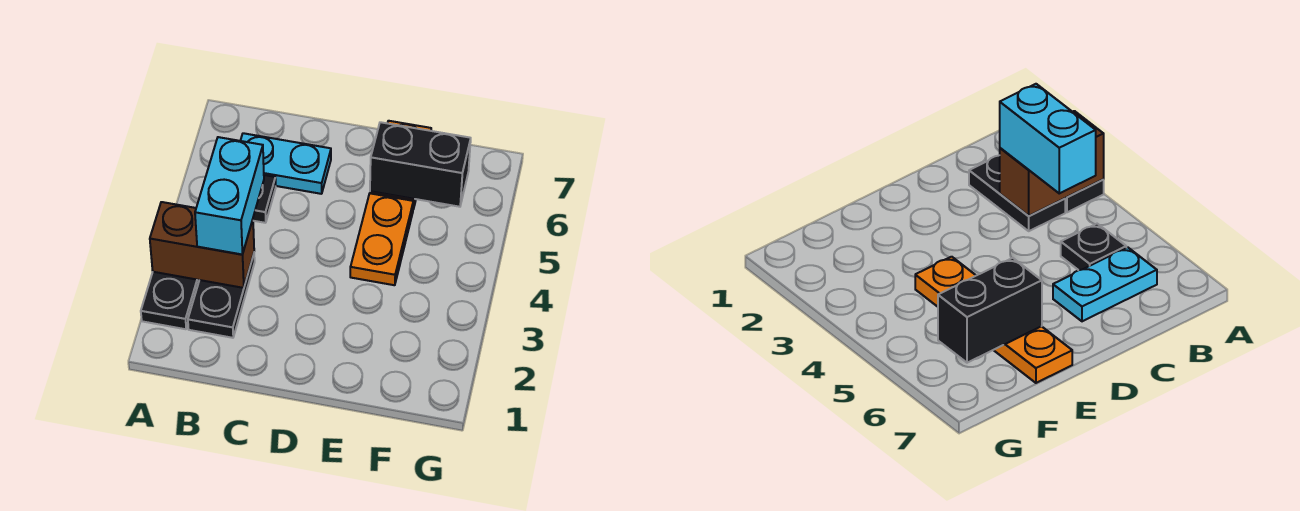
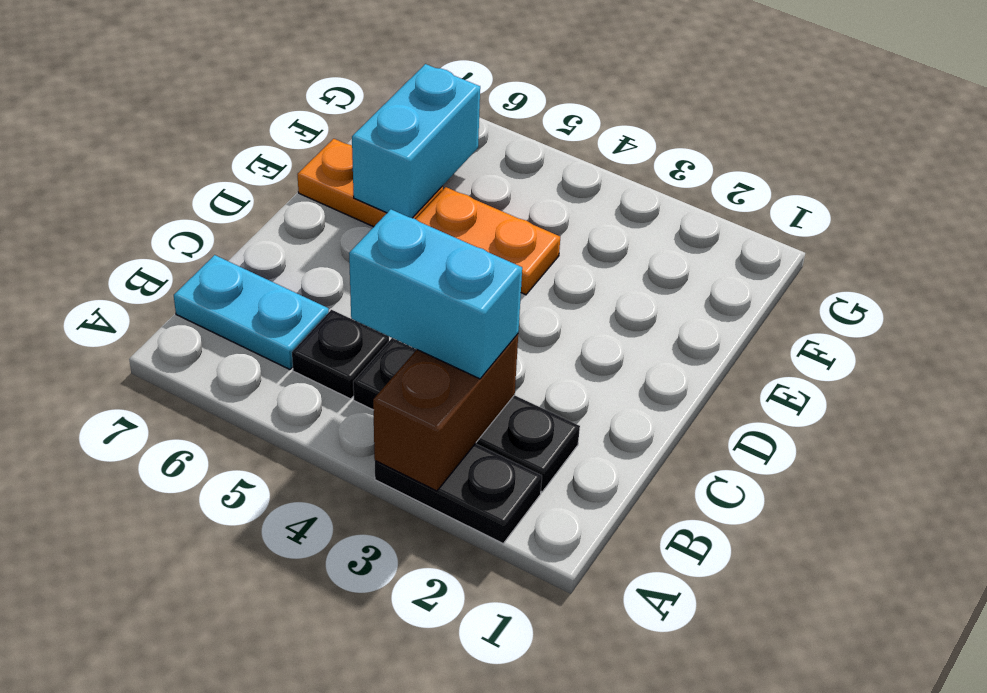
black plate B2:B3 level 1 -> black plate B2:B4 level 1
cyan plate B6:C6 level 1 -> cyan plate B6:B7 level 1
black brick E6:F6 level 2 -> cyan brick E6:F6 level 2

